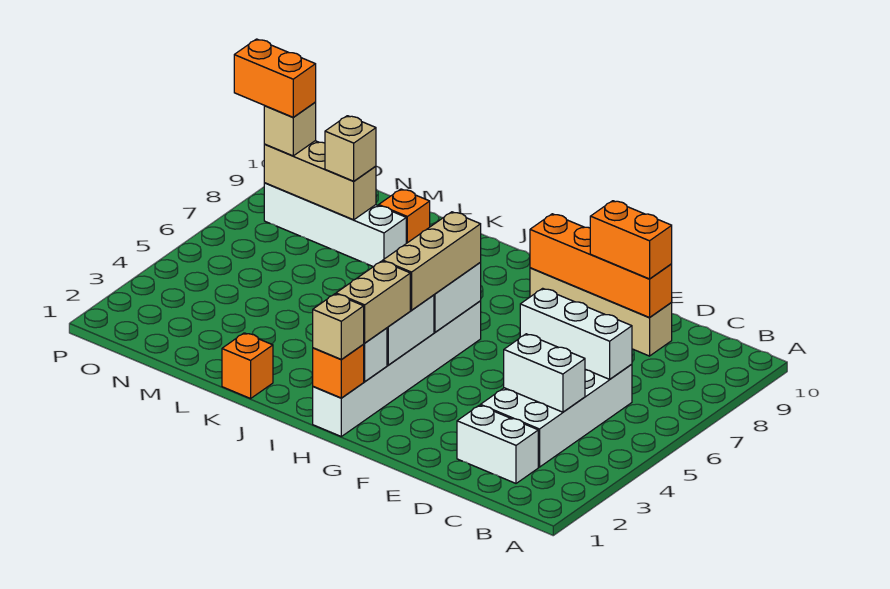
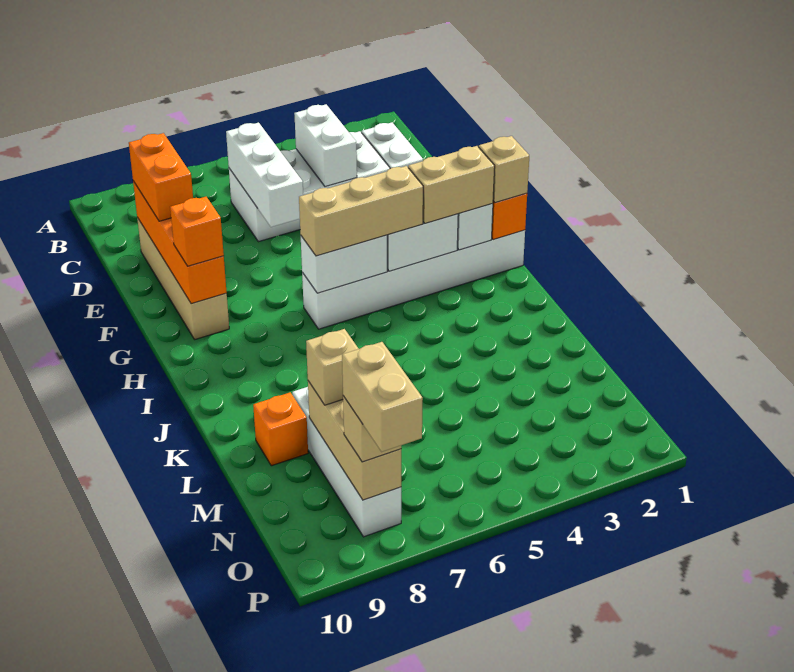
orange brick K1 level 1 -> orange brick G9 level 3
orange brick O8:P8 level 4 -> tan brick O8:P8 level 4

